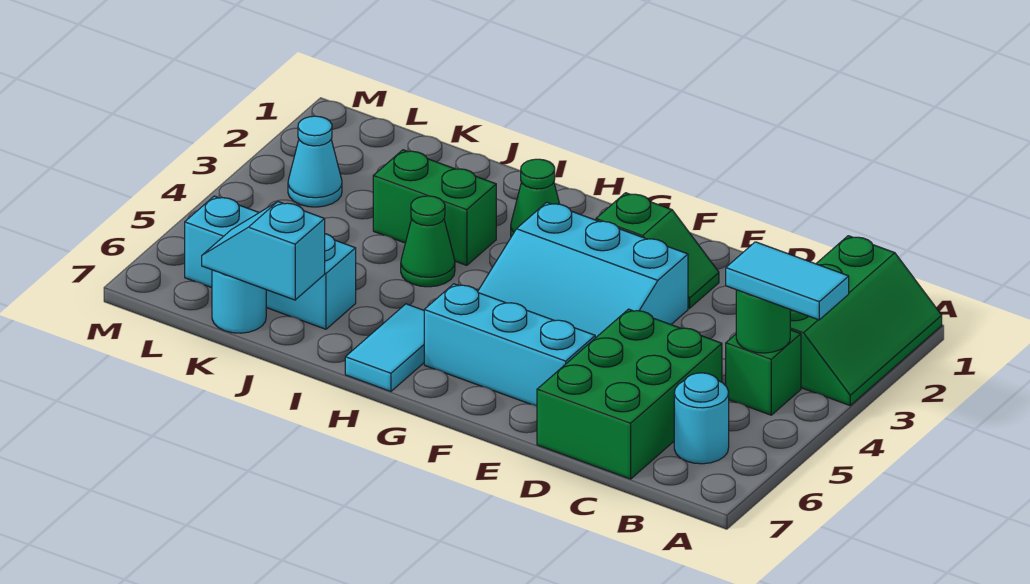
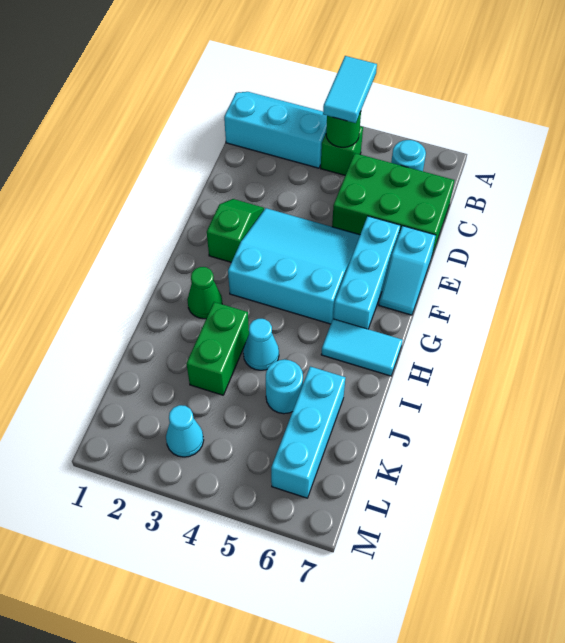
green slope A1:B3 level 1 top B -> cyan slope A1:B3 level 1 top B
cyan slope E3:G5 level 1 top 3 -> cyan slope E3:G5 level 1 top G
green cone I4 level 1 -> cyan cone I4 level 1
cyan slope J7:K7 level 2 top J -> cyan slope E7:F7 level 1 top E
cyan round brick K7 level 1 -> cyan round brick J5 level 1

